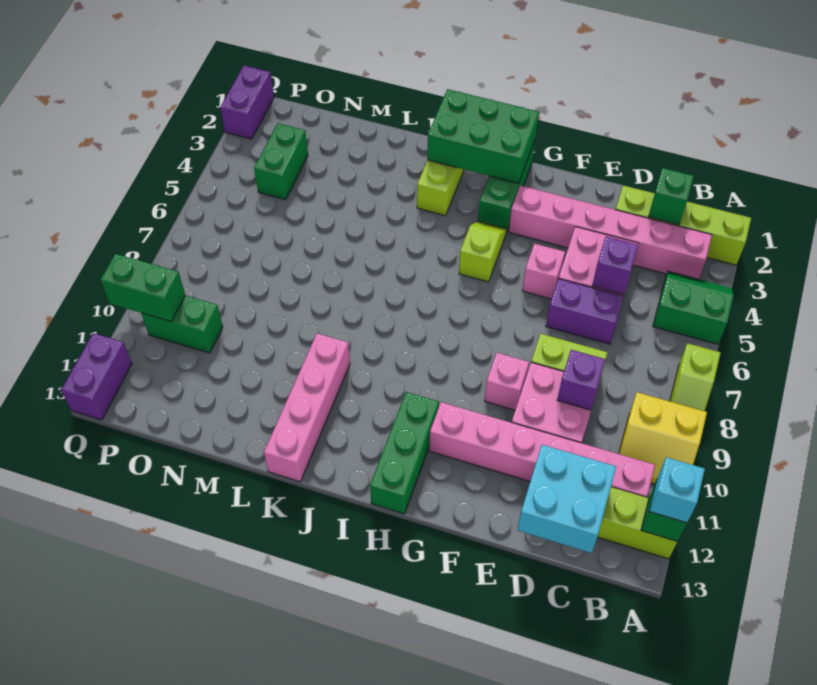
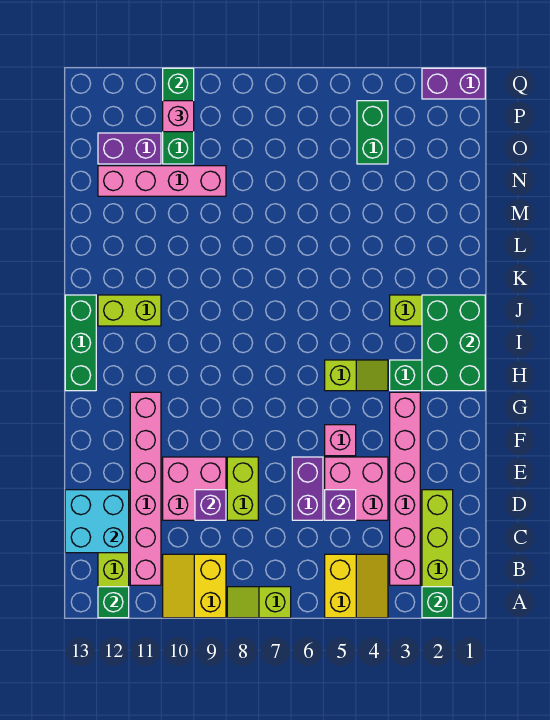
green slope A4:B5 level 1 top 5 -> yellow slope A4:B5 level 1 top 5
cyan brick A12 level 3 -> none
green brick C2 level 2 -> green brick A2 level 2
pink brick F9 level 1 -> pink brick P10 level 3
green brick H11:H13 level 1 -> green brick H13:J13 level 1
none -> lime brick J11:J12 level 1
pink brick K10:K13 level 1 -> pink brick N9:N12 level 1
green brick O3:O4 level 1 -> green brick O4:P4 level 1
purple brick Q12:Q13 level 1 -> purple brick O11:O12 level 1

